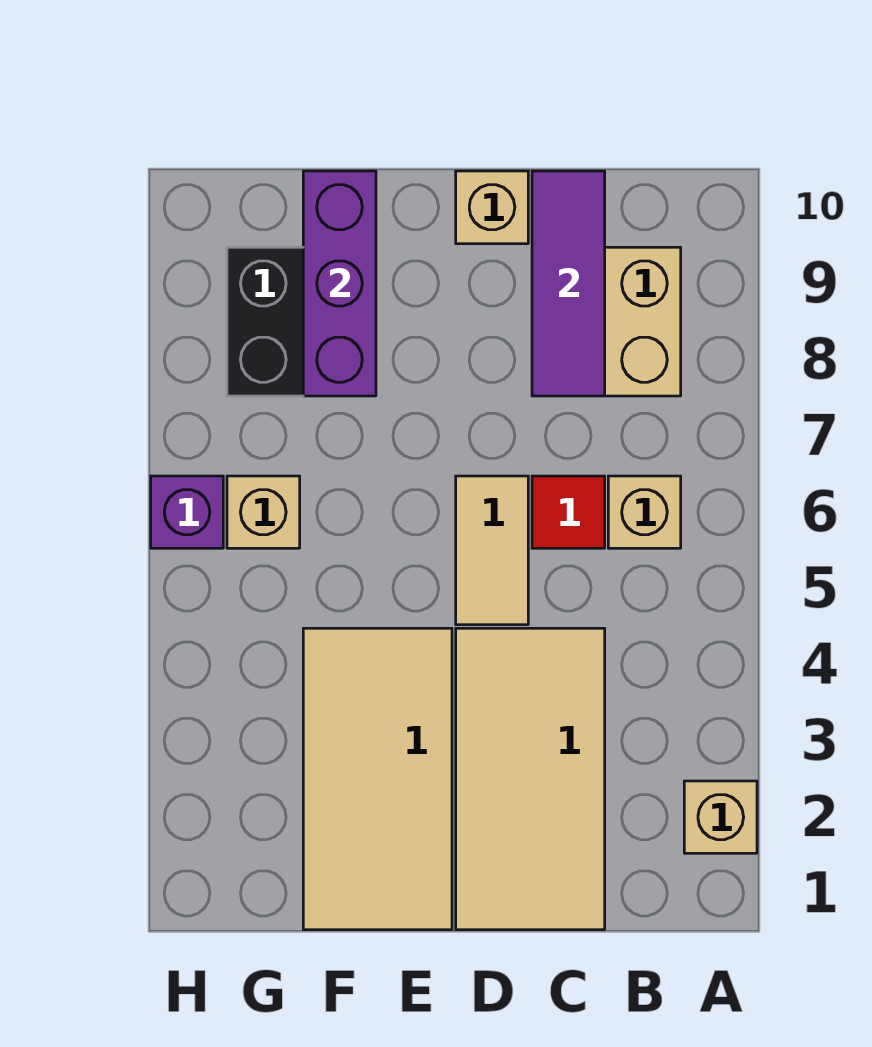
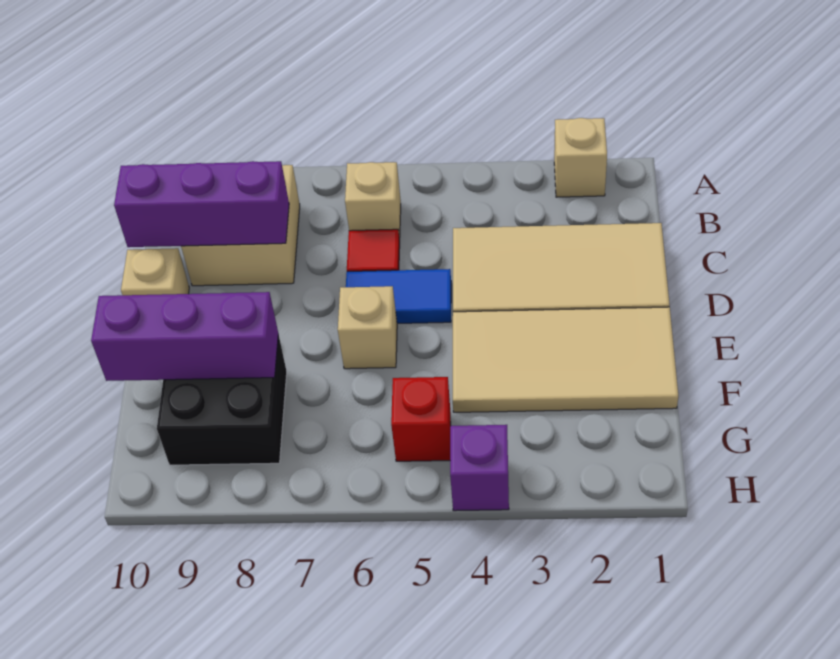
purple tile C8:C10 level 2 -> purple brick C8:C10 level 2
tan tile D5:D6 level 1 -> blue tile D5:D6 level 1
none -> red brick G5 level 1
tan brick G6 level 1 -> tan brick E6 level 1
purple brick H6 level 1 -> purple brick H4 level 1

